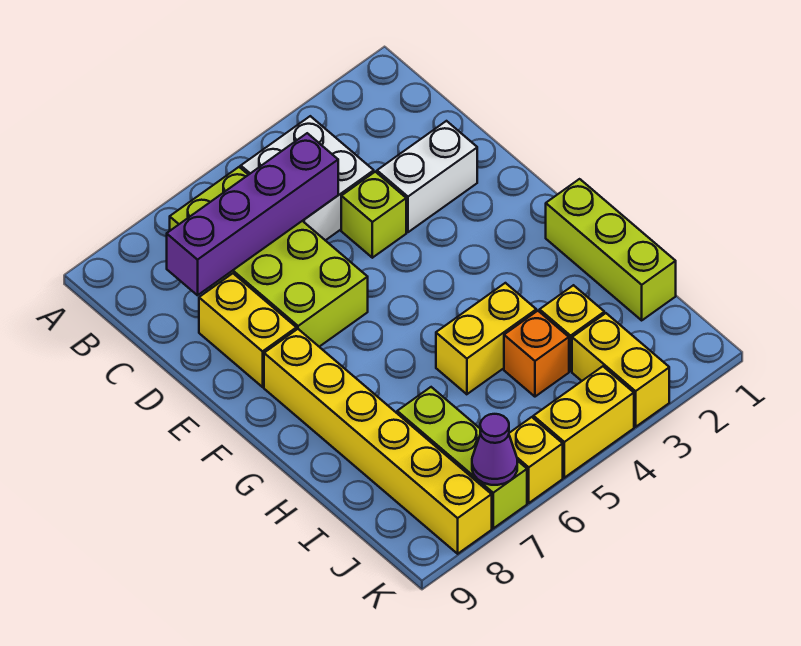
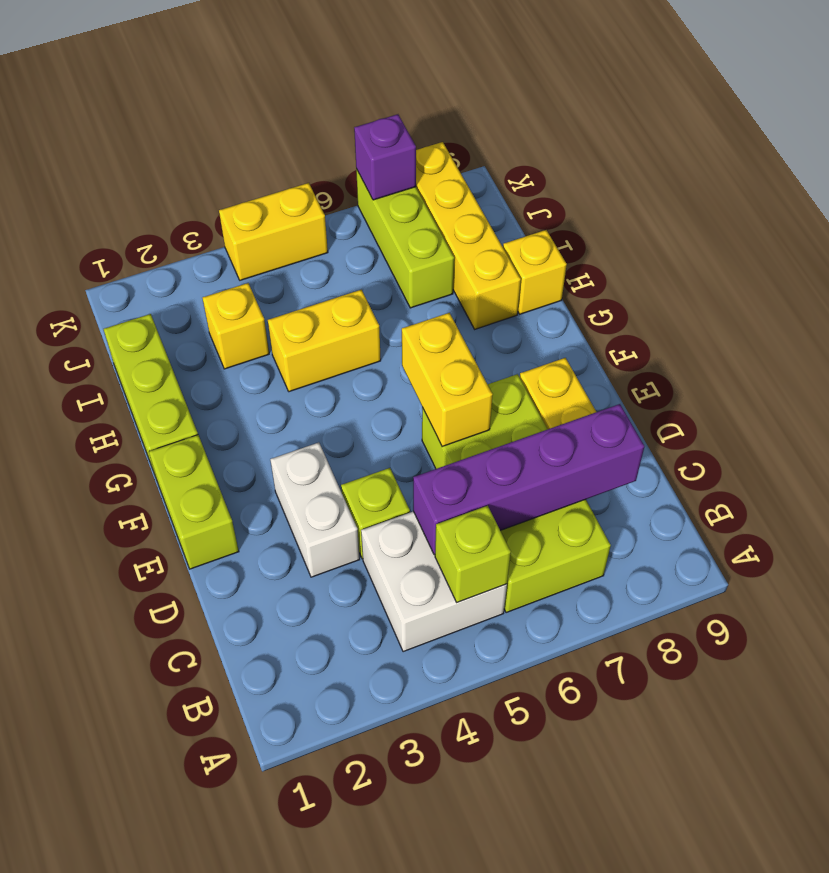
none -> lime brick B5 level 2
white brick D2:D3 level 1 -> white brick D3:E3 level 1
none -> lime brick E1:F1 level 1
yellow brick F8:K8 level 1 -> yellow brick H8:K8 level 1
orange brick I4 level 1 -> none
yellow brick J3:K3 level 1 -> yellow brick E6:F6 level 2
yellow brick K6 level 1 -> yellow brick H9 level 1
purple cone K7 level 2 -> purple brick K7 level 2

